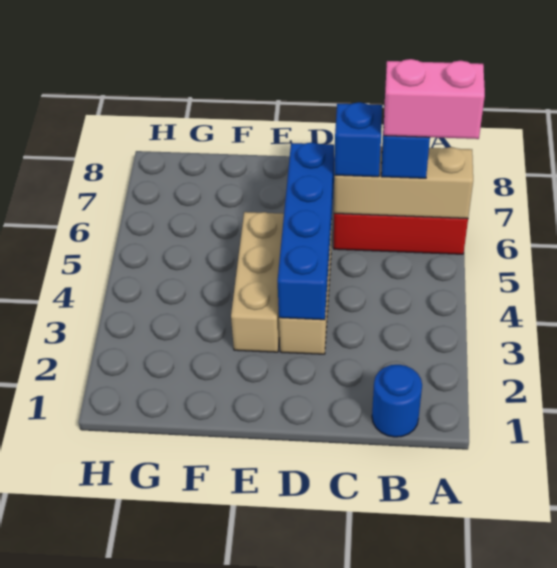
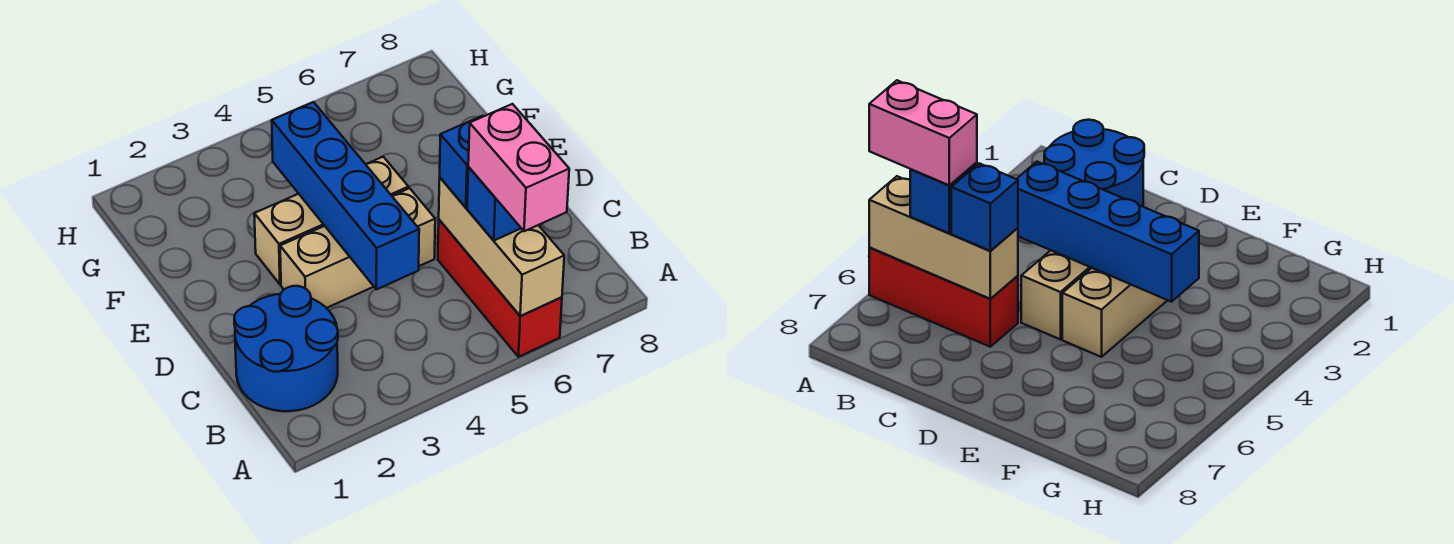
blue round brick B1 level 1 -> blue round brick B1:C2 level 1
blue brick D3:D6 level 2 -> blue brick C4:F4 level 2

